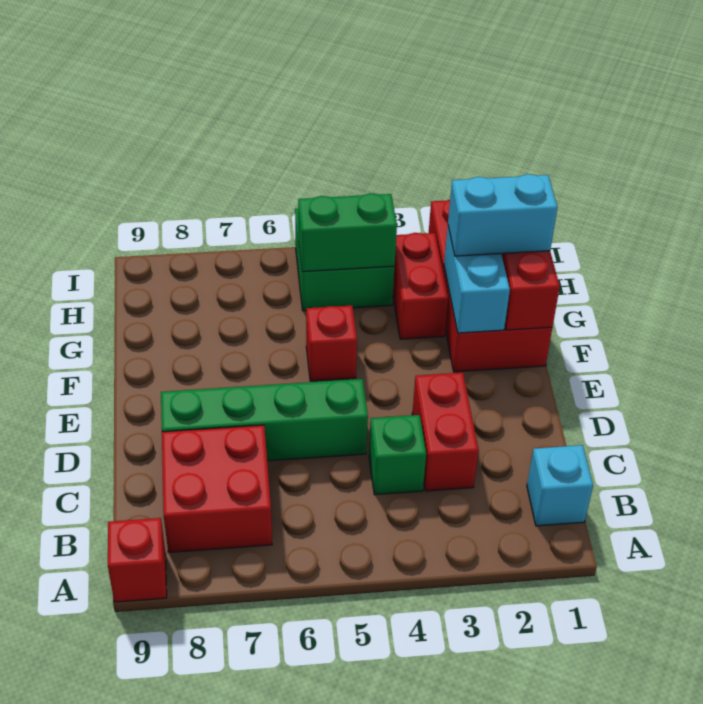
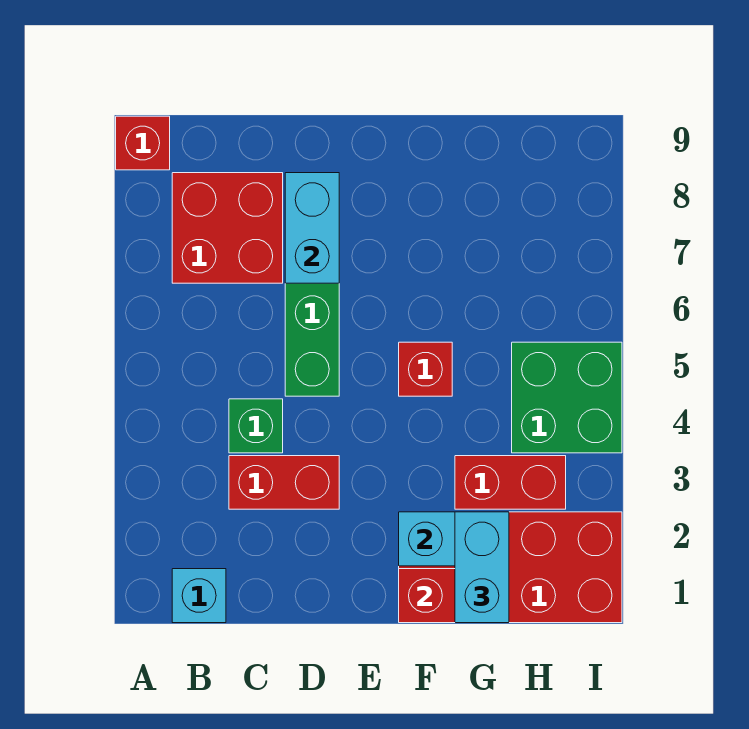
none -> cyan brick D7:D8 level 2
green brick H4:H5 level 2 -> none

